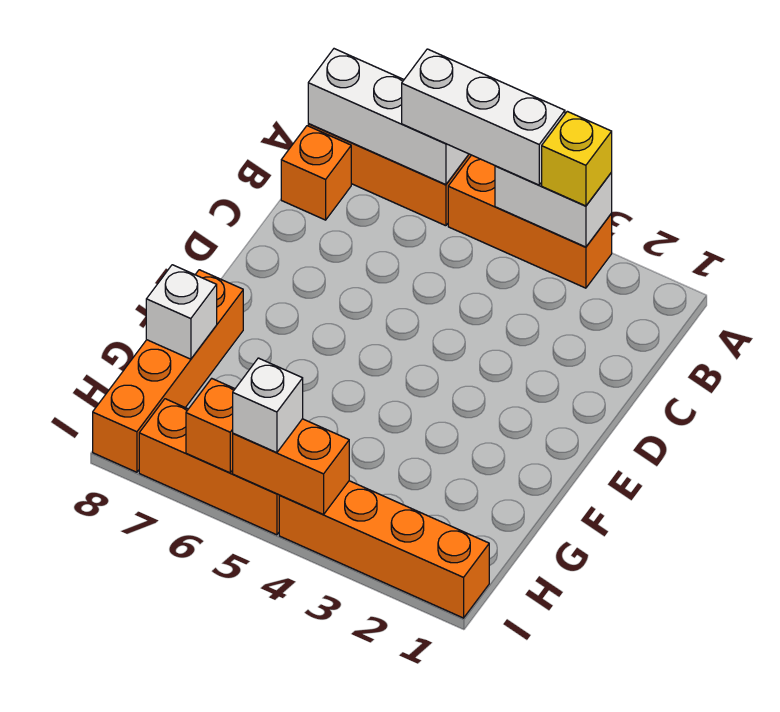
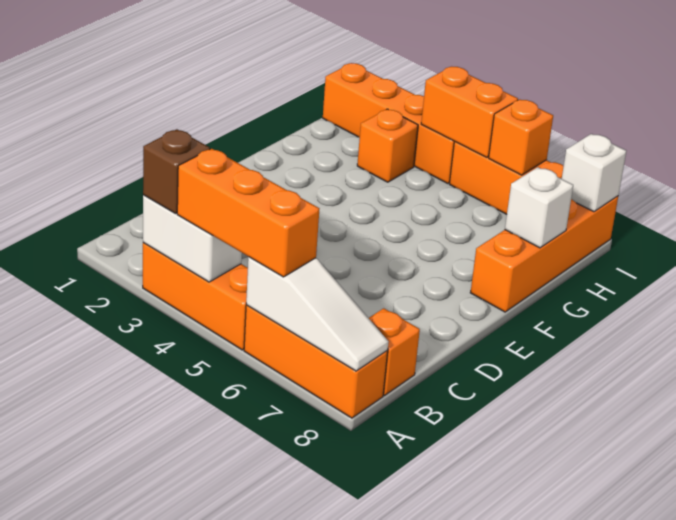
yellow brick A3 level 3 -> brown brick A3 level 3
white brick A4:A6 level 3 -> orange brick A4:A6 level 3
white brick A6:A8 level 2 -> white slope A6:A8 level 2 top 6
none -> orange brick H3 level 1
white brick I5 level 3 -> white brick I8 level 2

